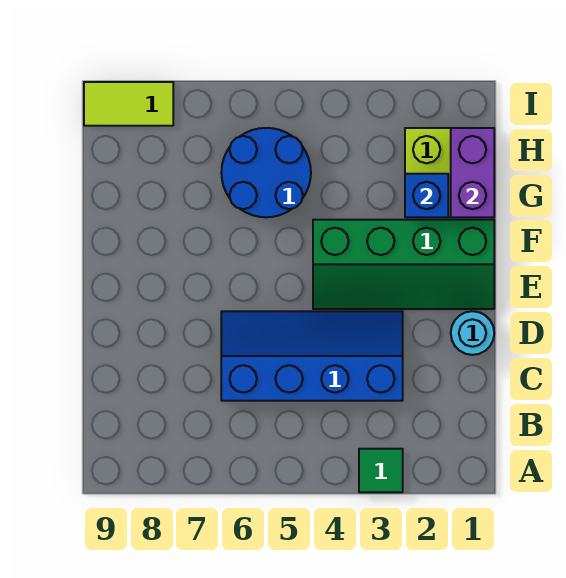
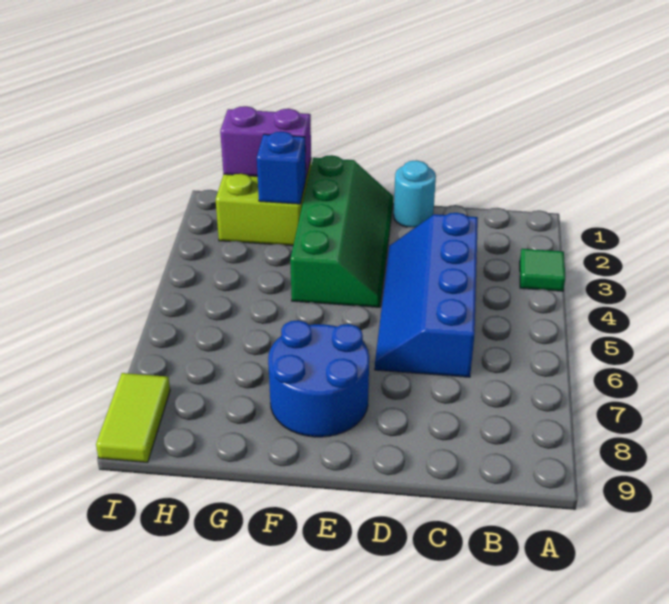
blue round brick G5:H6 level 1 -> blue round brick E7:F8 level 1

